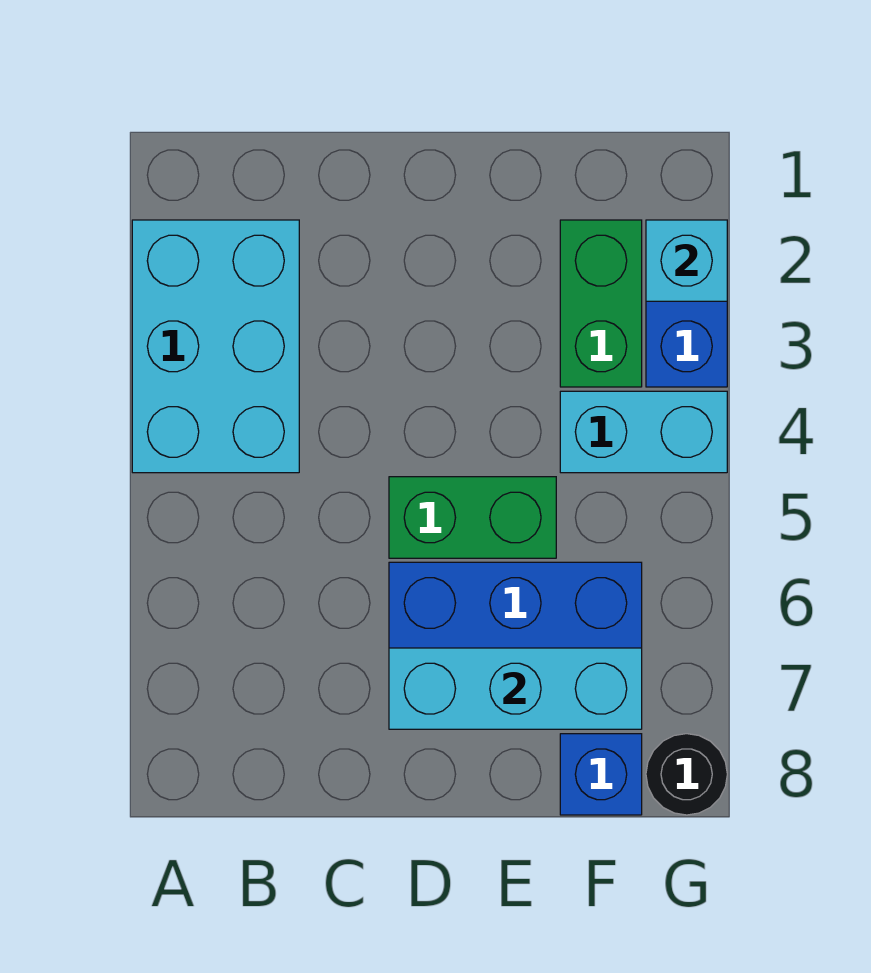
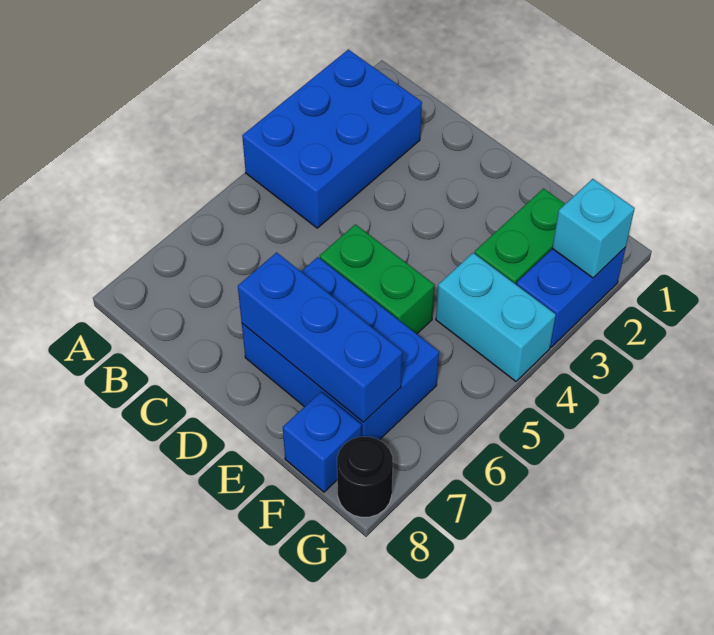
cyan brick A2:B4 level 1 -> blue brick A2:B4 level 1
cyan brick D7:F7 level 2 -> blue brick D7:F7 level 2

